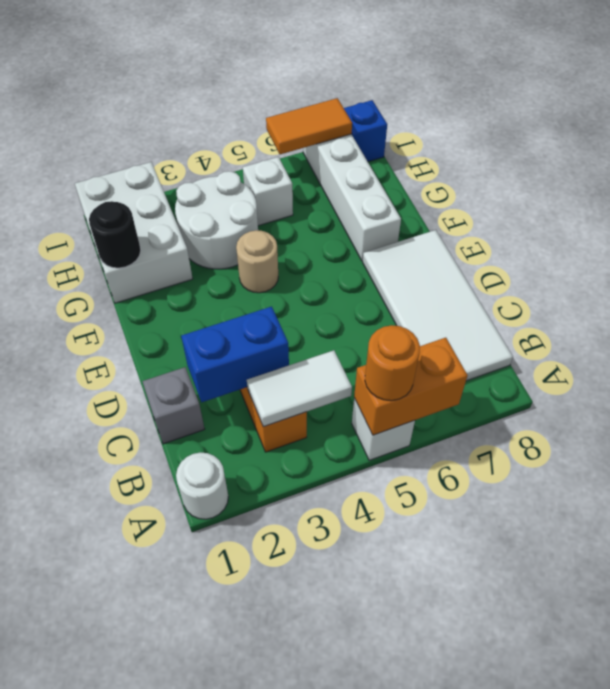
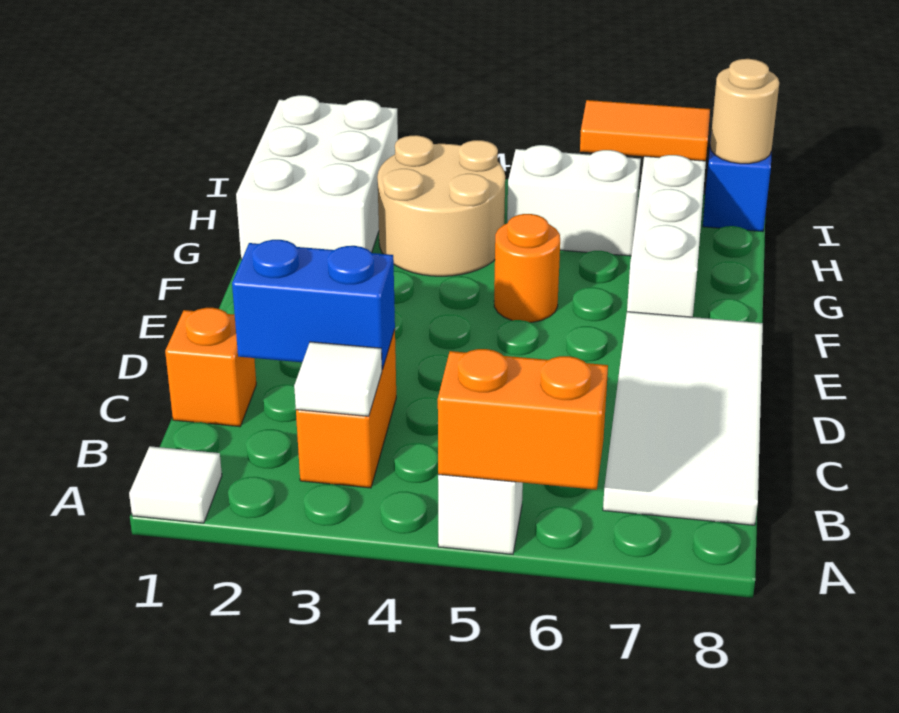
white round brick A1 level 1 -> white tile A1 level 1
orange round brick A5 level 3 -> orange round brick F5 level 1
white tile B3:B4 level 2 -> white tile B3 level 2
grey brick C1 level 1 -> orange brick C1 level 1
tan round brick F4 level 1 -> tan round brick I8 level 2
black round brick G1 level 2 -> none
white round brick G3:H4 level 1 -> tan round brick G3:H4 level 1
white brick H5 level 1 -> white brick H5:H6 level 1

